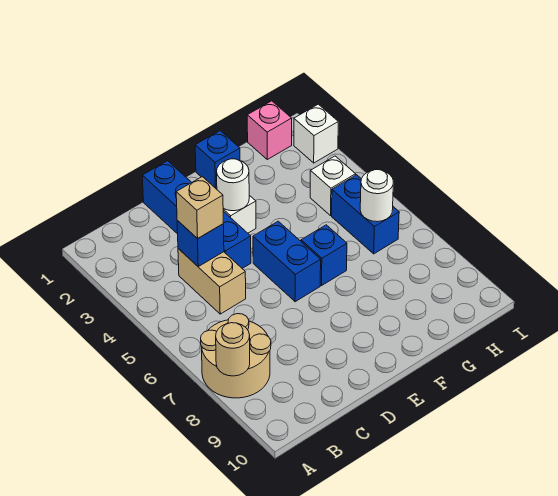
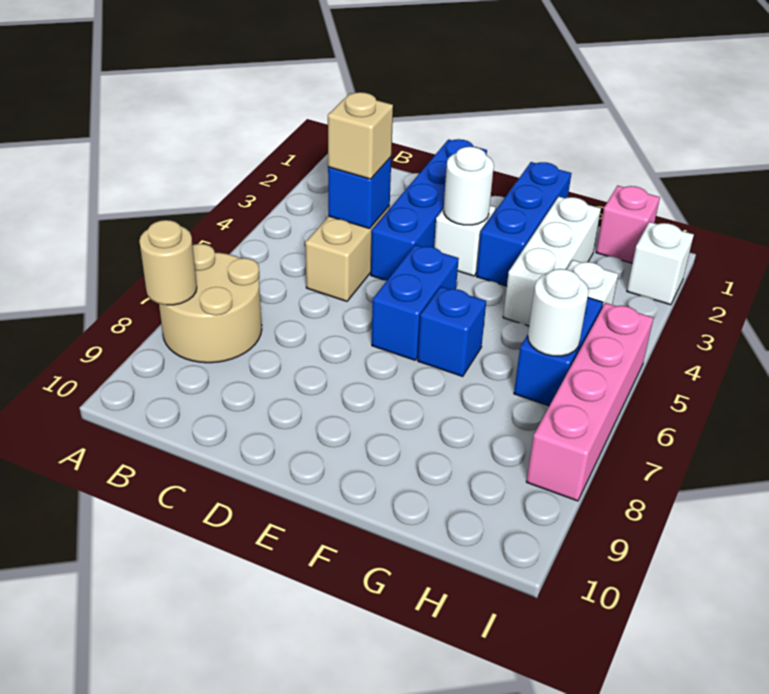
blue brick F1 level 1 -> blue brick F1:F3 level 1
none -> white brick G2:G4 level 1
none -> pink brick I5:I8 level 1

